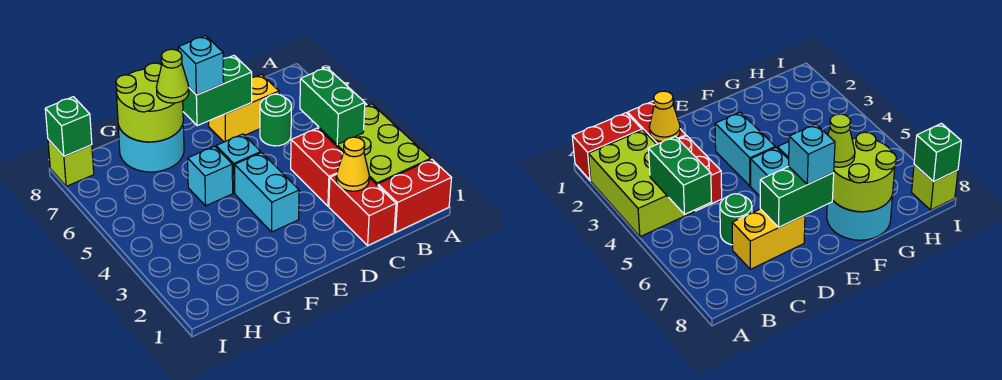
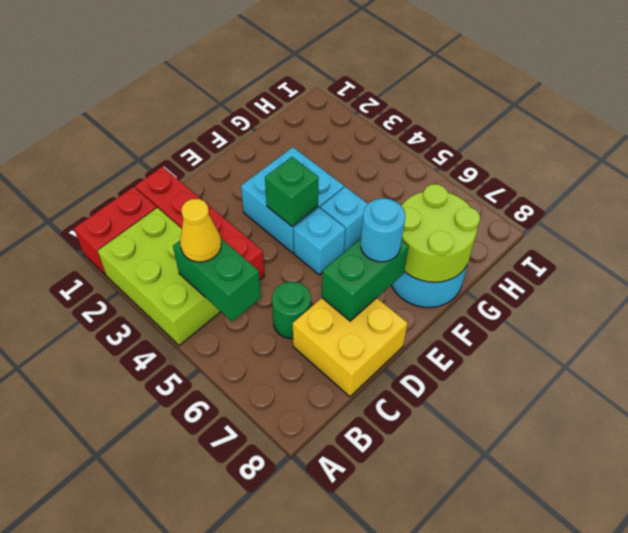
yellow cone C2 level 2 -> yellow cone B4 level 3
yellow brick C7:D7 level 1 -> yellow brick C7:D8 level 1
cyan brick E3:E4 level 1 -> cyan brick E3:F4 level 1
cyan brick E7 level 3 -> cyan round brick E7 level 3
lime cone F7 level 3 -> none
lime brick I8 level 1 -> none
green brick I8 level 2 -> green brick E4 level 2

